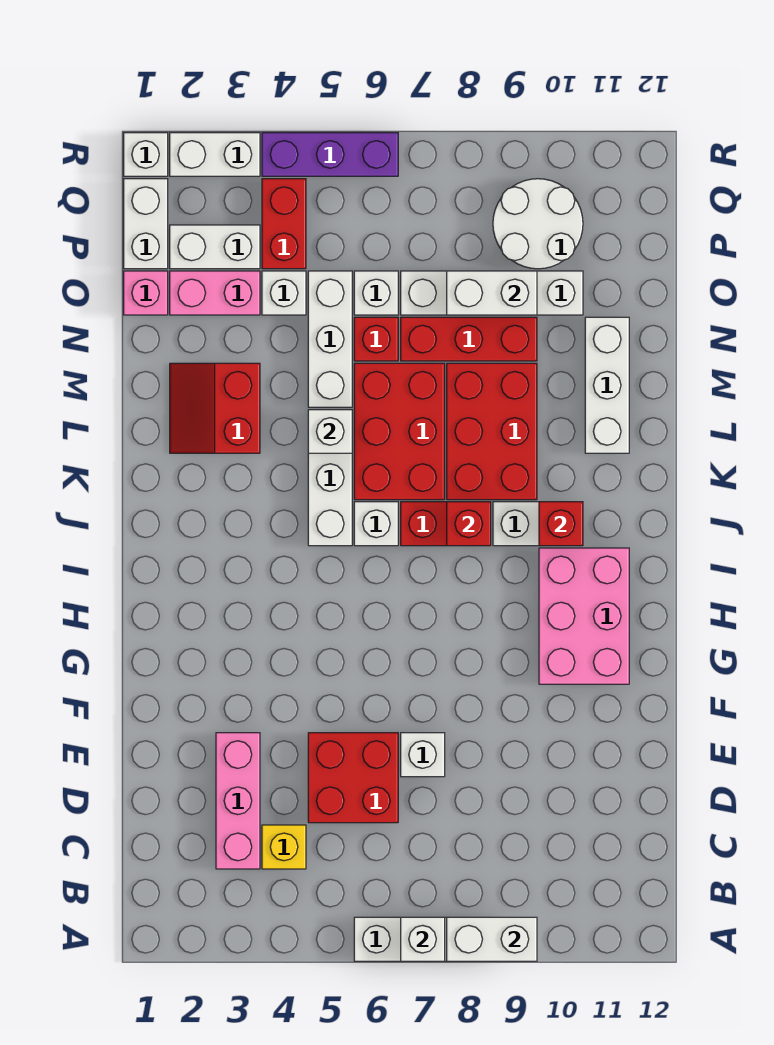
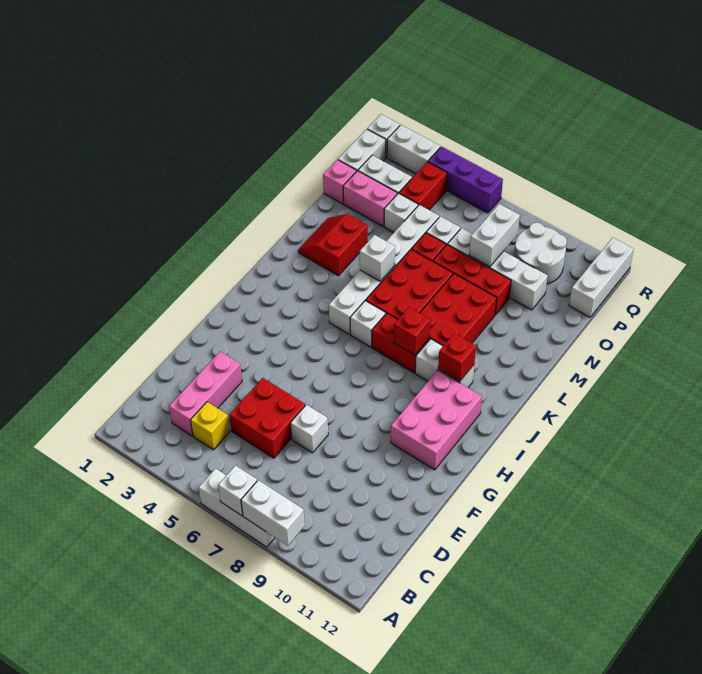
white brick L11:N11 level 1 -> white brick P12:R12 level 1
white brick O8:O9 level 2 -> white brick O8:P8 level 2

